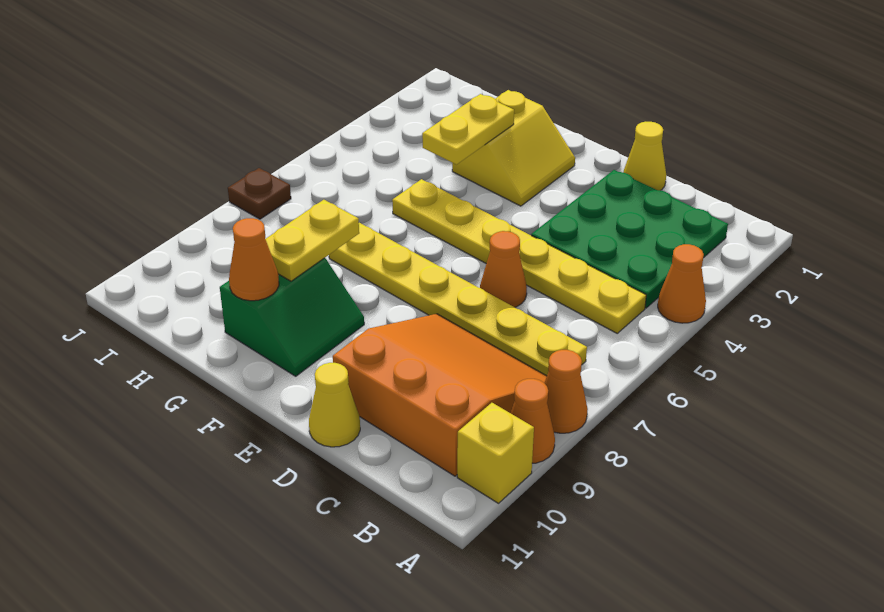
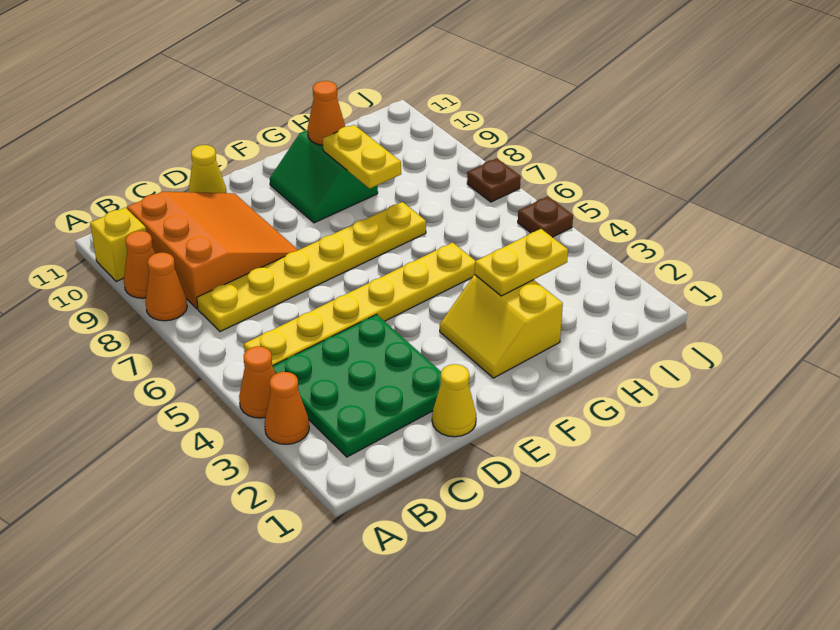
orange slope B8:D10 level 1 top 10 -> orange slope B8:D10 level 1 top B
orange cone D6 level 1 -> orange cone A3 level 1
yellow plate G3:G4 level 2 -> yellow plate G3:H3 level 2
none -> brown plate J5 level 1

